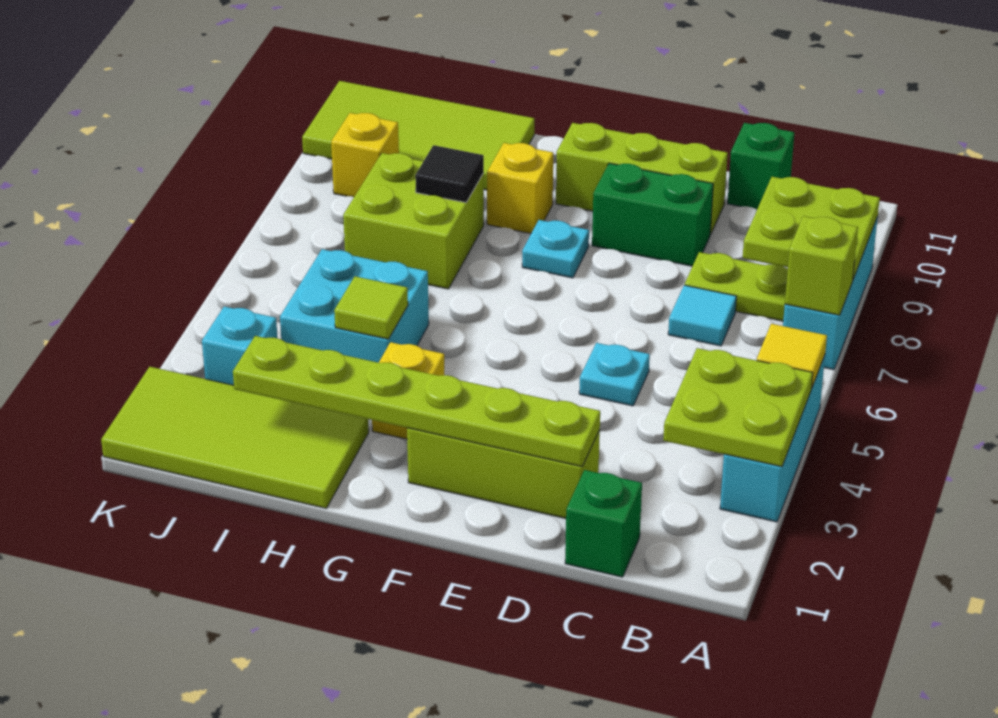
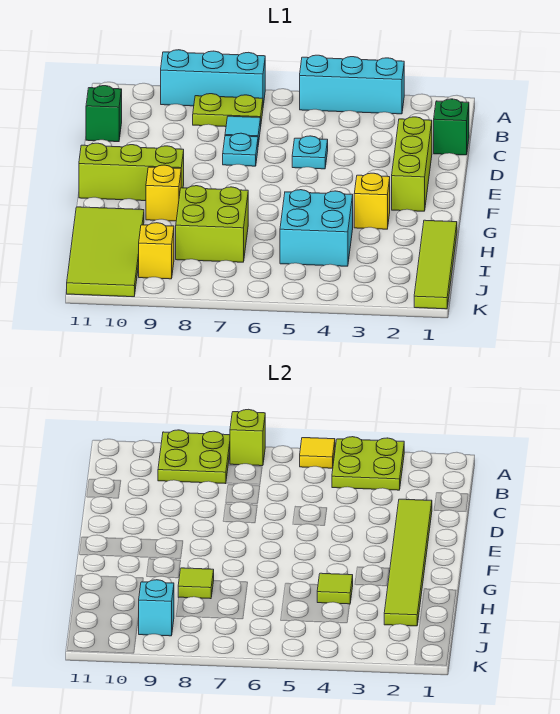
lime plate B8:C8 level 1 -> lime plate B7:B8 level 1
lime plate D2:I2 level 2 -> lime tile D2:I2 level 2
green brick D9:E9 level 1 -> none
lime brick D10:F10 level 1 -> lime brick F9:F11 level 1
cyan plate F8 level 1 -> cyan plate D7 level 1
lime tile H1:K2 level 1 -> lime tile H1:K1 level 1
black tile H8 level 2 -> lime tile H8 level 2
cyan brick J3 level 1 -> cyan brick J9 level 2

